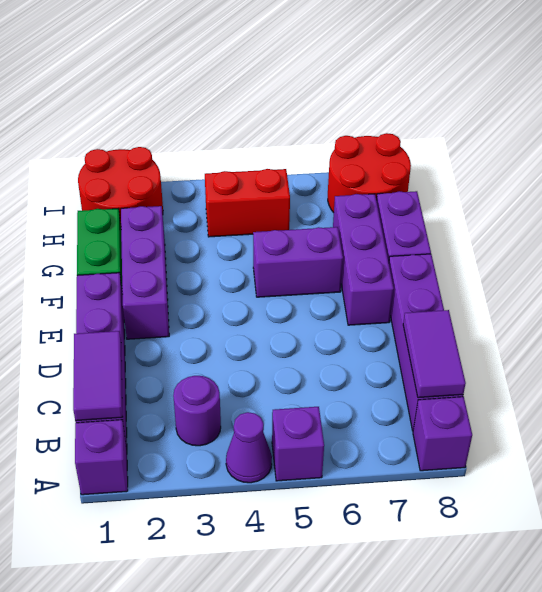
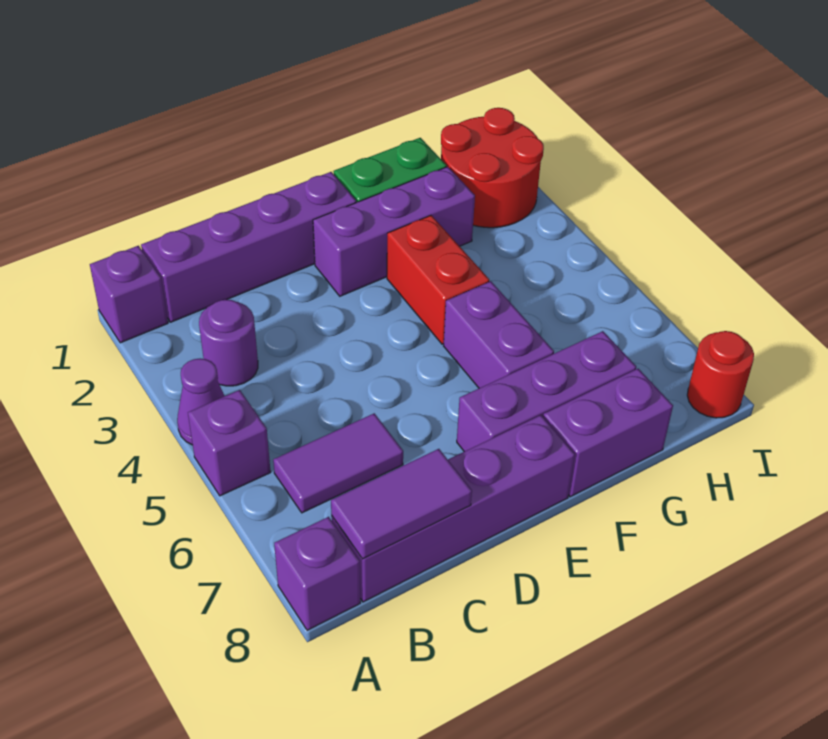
purple tile B1:C1 level 2 -> purple tile B6:C6 level 1
red brick H4:H5 level 1 -> red brick F3:F4 level 1
red round brick H7:I8 level 1 -> red round brick I8 level 1

